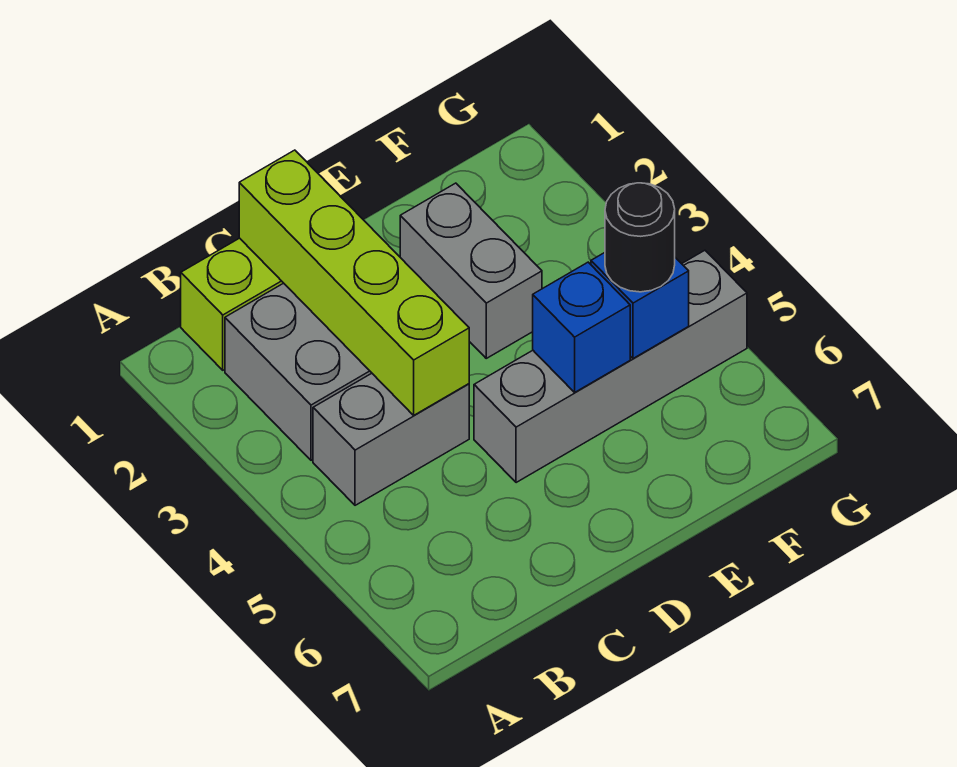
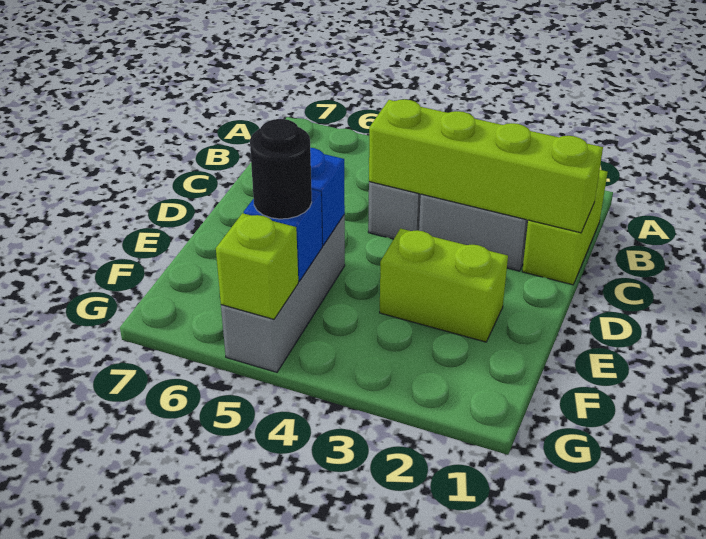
grey brick D5:G5 level 1 -> grey brick E5:G5 level 1
grey brick E2:E3 level 1 -> lime brick E2:E3 level 1
none -> lime brick G5 level 2

